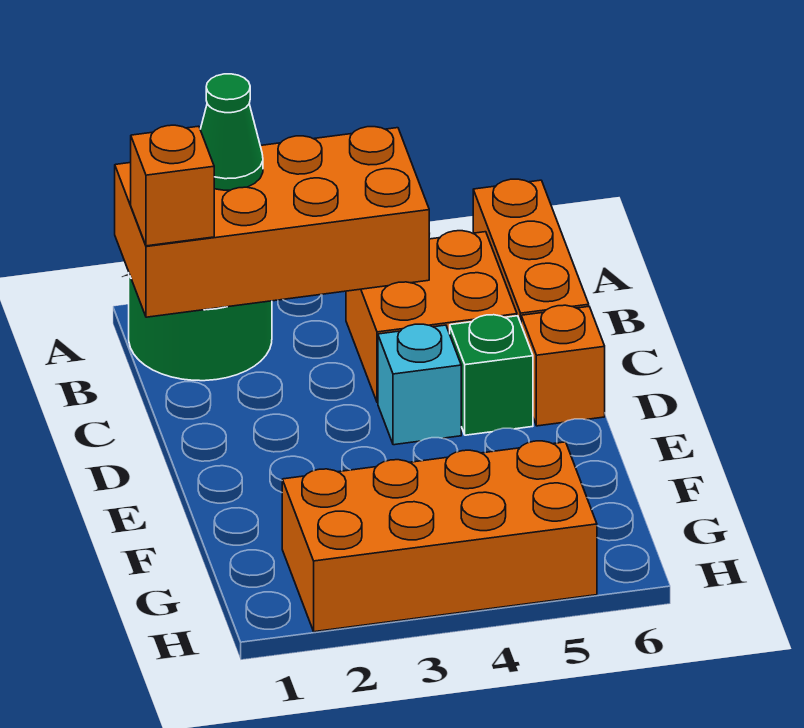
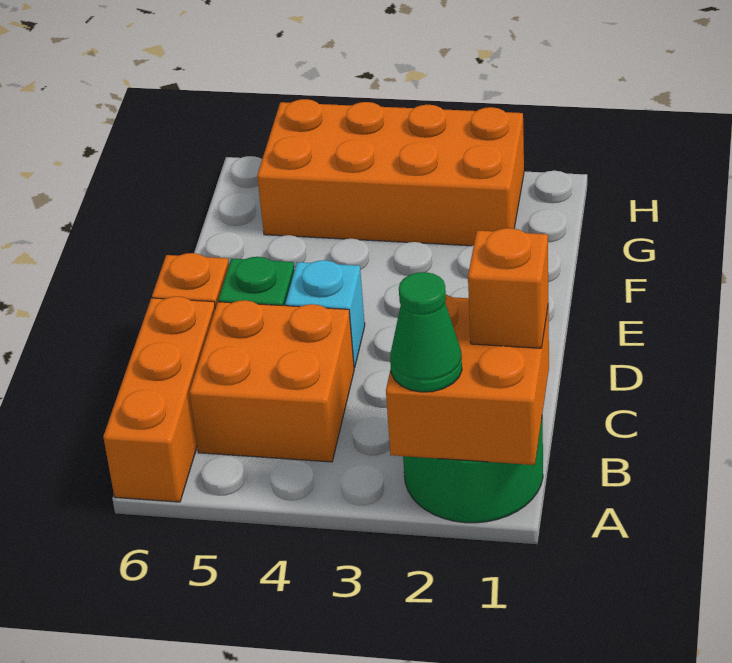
orange brick A1:B4 level 2 -> orange brick A1:B2 level 2

